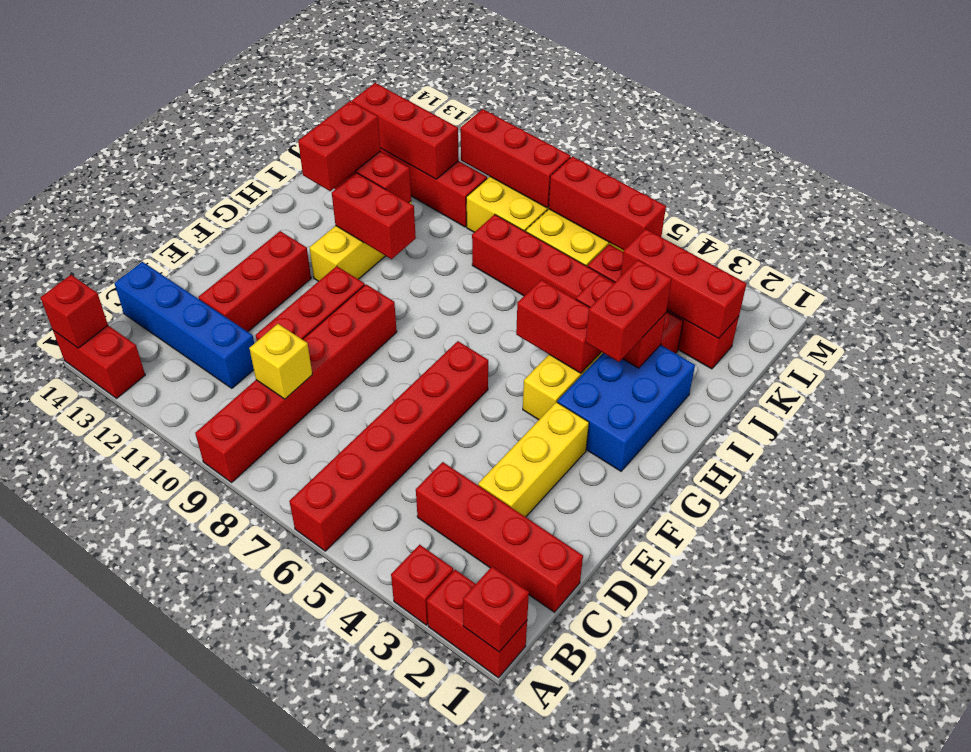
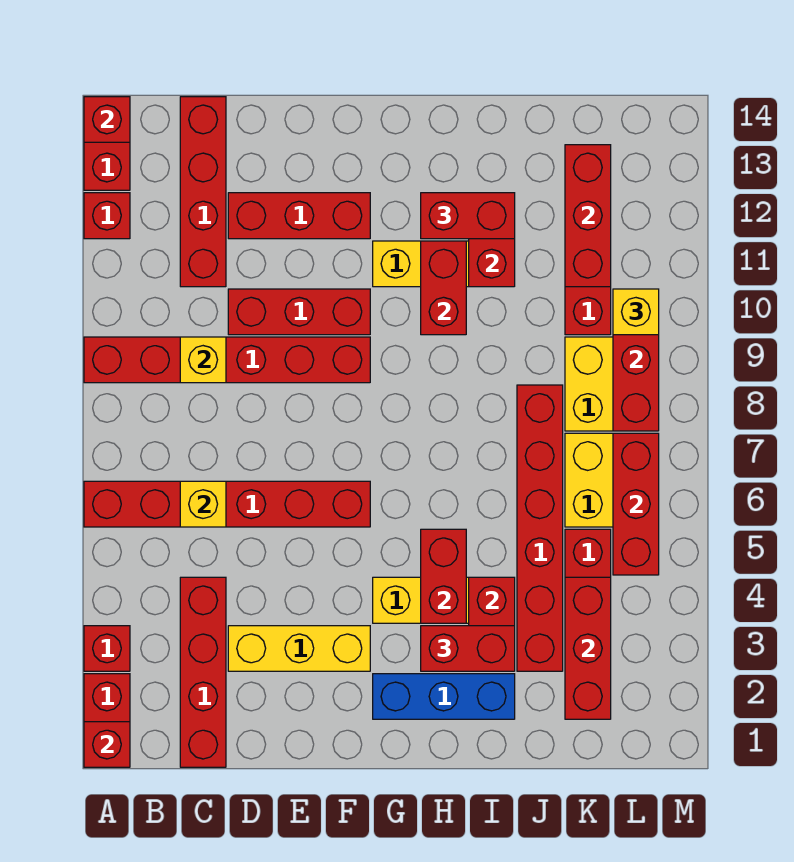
none -> red brick A12 level 1
none -> yellow brick C6 level 2
blue brick C11:C14 level 1 -> red brick C11:C14 level 1
blue brick G2:I3 level 1 -> blue brick G2:I2 level 1
none -> yellow brick L10 level 3

